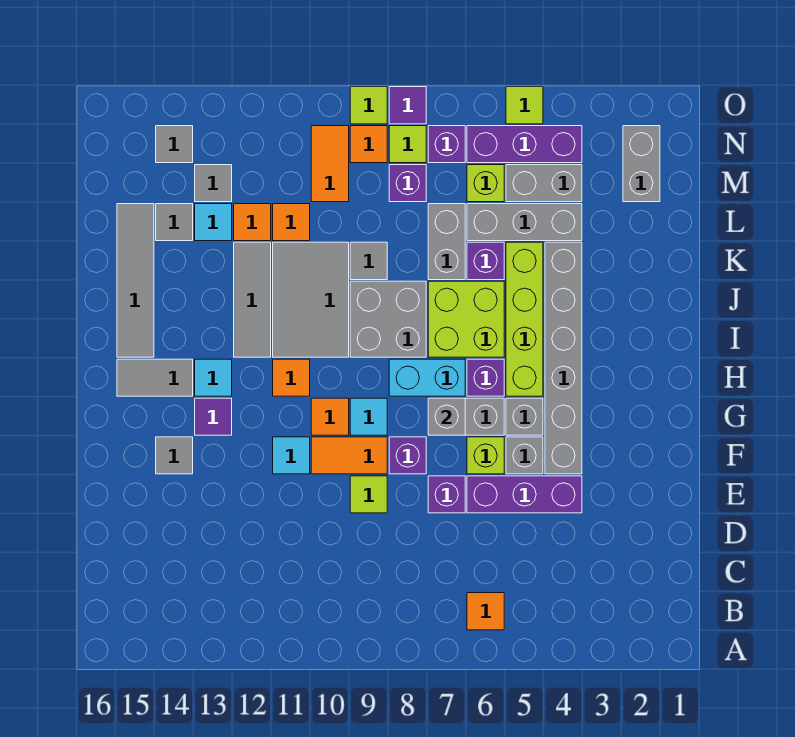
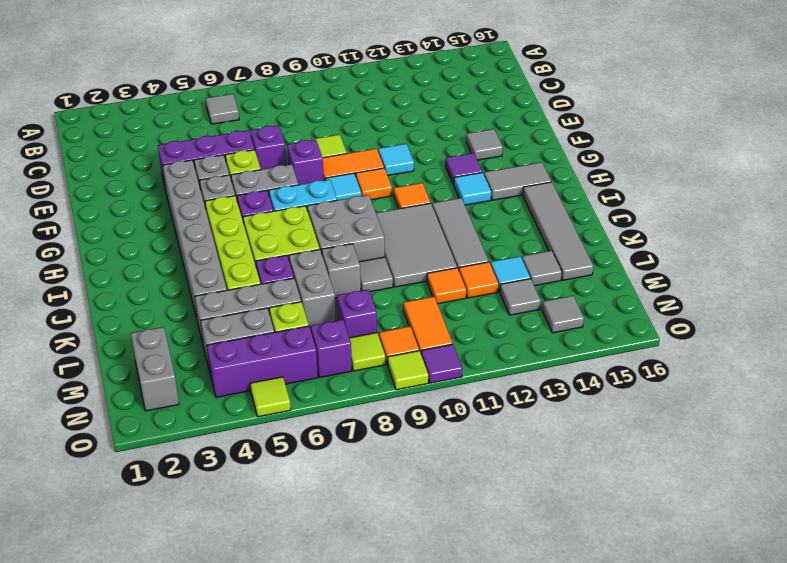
orange tile B6 level 1 -> grey tile B6 level 1
grey brick G7 level 2 -> grey brick K8 level 1
purple tile O8 level 1 -> purple tile O10 level 1

